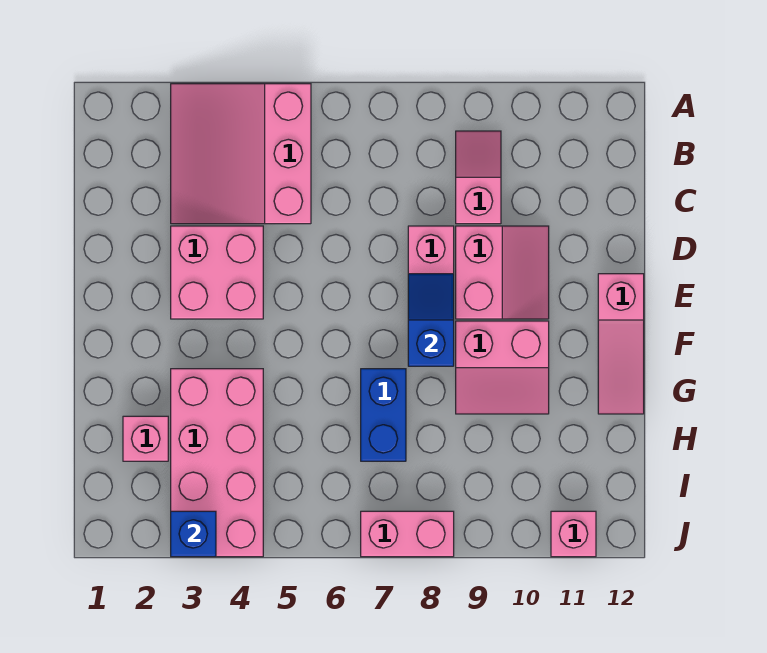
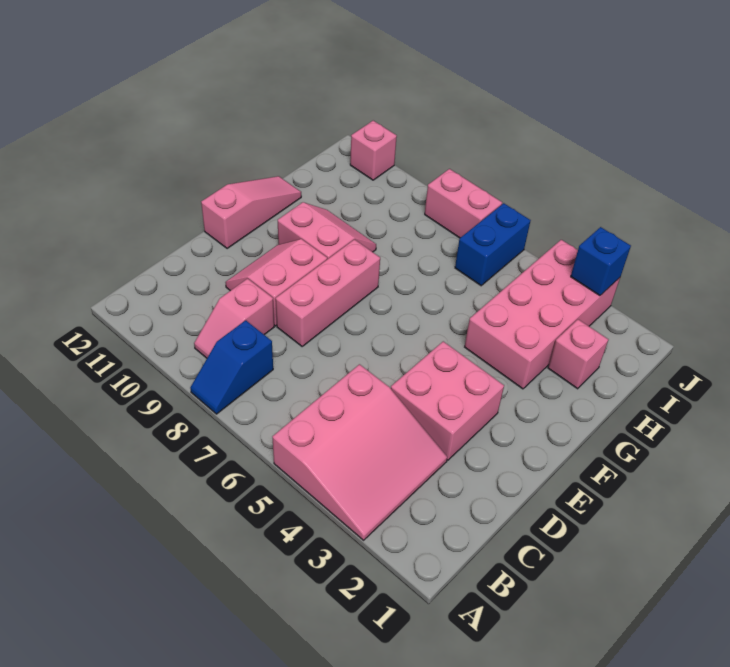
blue slope E8:F8 level 2 top F -> blue slope A8:B8 level 1 top B
blue brick G7:H7 level 1 -> blue brick I6:J6 level 1

